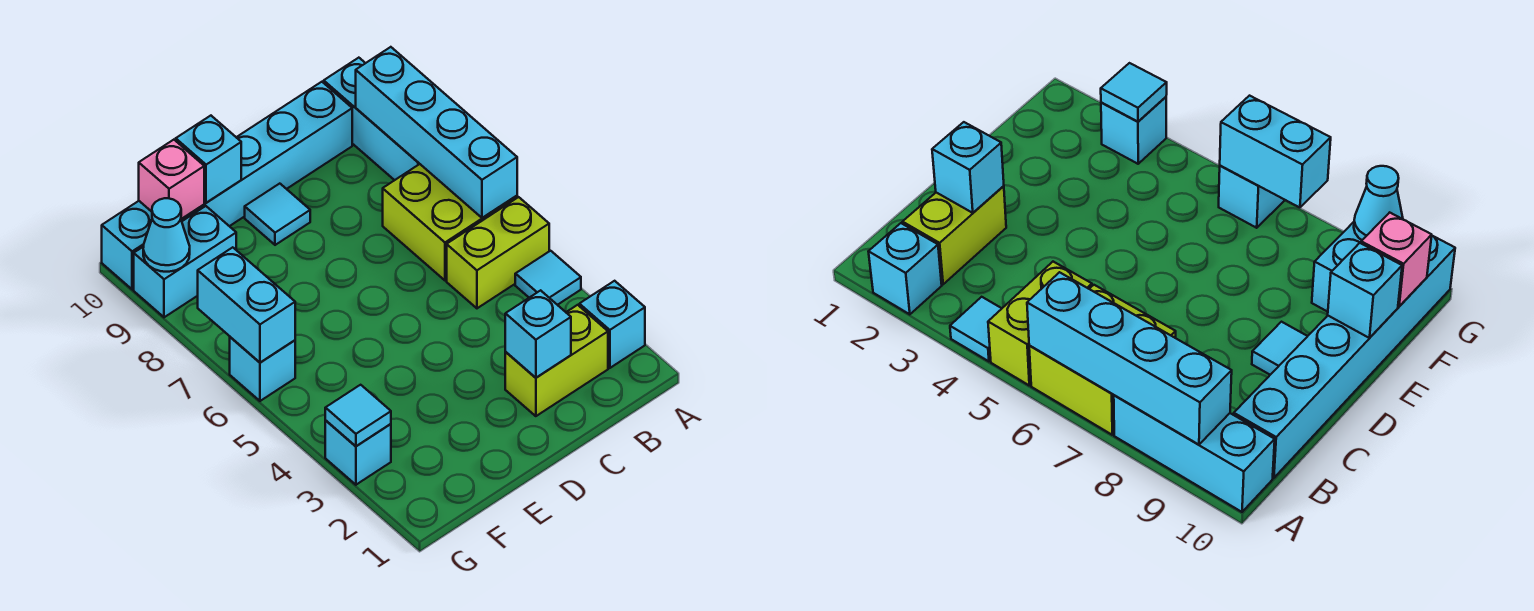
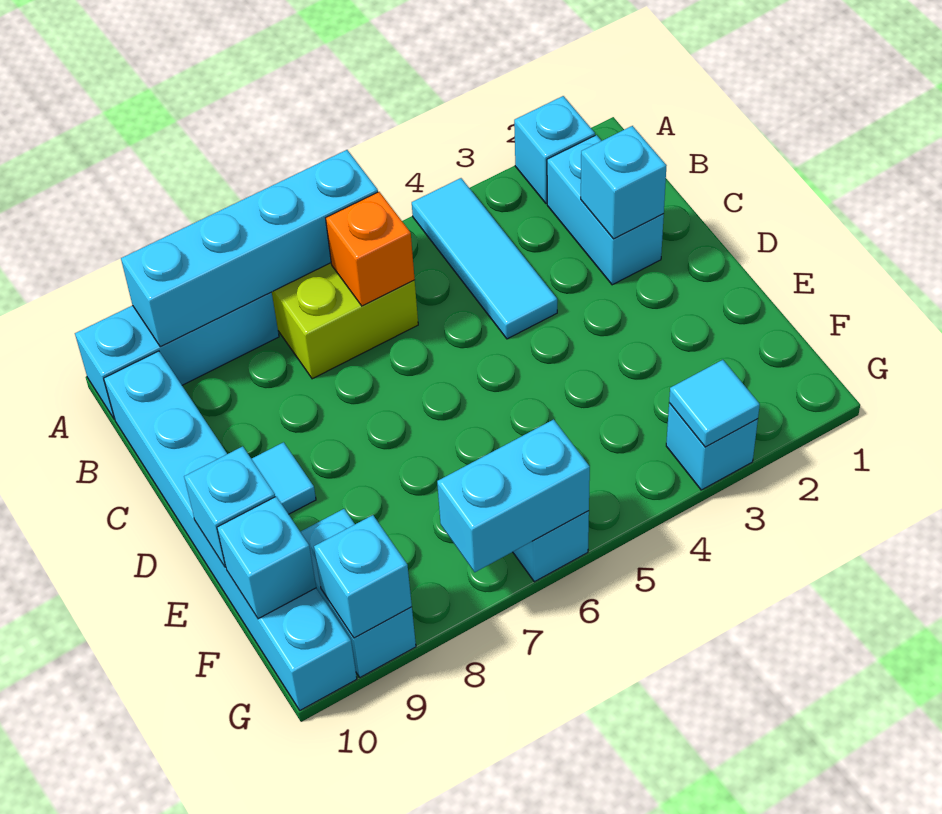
cyan tile A4 level 1 -> cyan tile A4:C4 level 1
lime brick A5:B5 level 1 -> none
lime brick B2:C2 level 1 -> cyan brick B2:C2 level 1
none -> orange brick B6 level 2
pink brick F10 level 2 -> cyan brick F10 level 2
cyan cone G9 level 2 -> cyan brick G9 level 2

